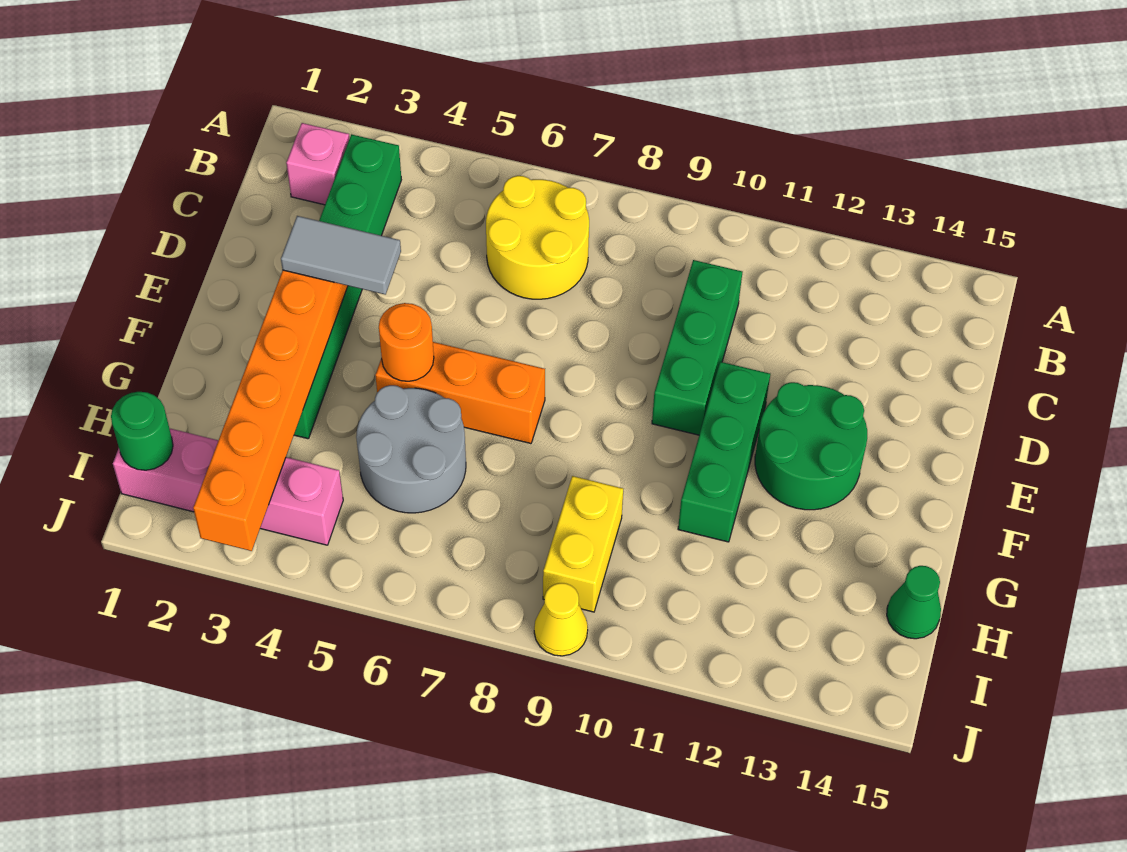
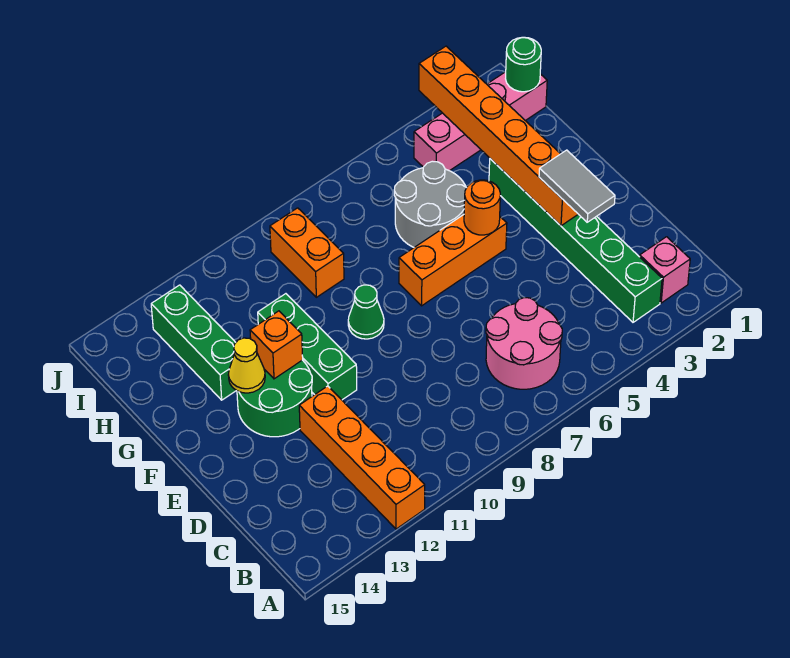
none -> orange brick A12:D12 level 1
yellow round brick B6:C7 level 1 -> pink round brick B6:C7 level 1
green brick C10:E10 level 1 -> green brick G13:I13 level 1
grey tile E3:E4 level 3 -> grey tile D3:E3 level 3
none -> orange brick F12 level 2
yellow brick H9:I9 level 1 -> orange brick H9:I9 level 1
green cone H15 level 1 -> green cone F9 level 1
yellow cone J9 level 1 -> yellow cone F13 level 2

